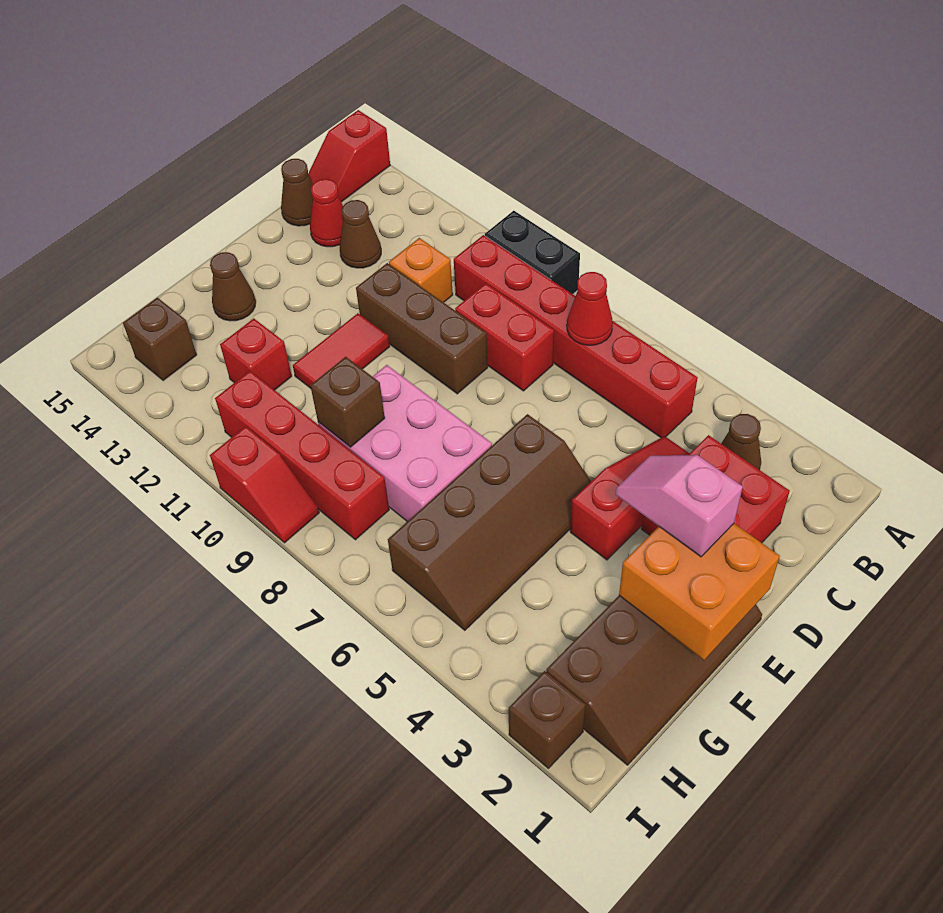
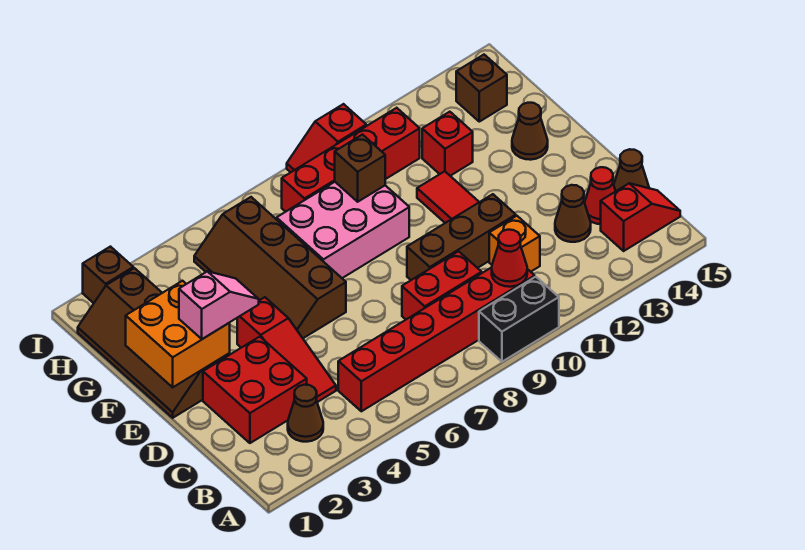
red slope A15:B15 level 1 top A -> red slope B14:B15 level 1 top 14
red cone B7 level 2 -> red cone B10 level 2

